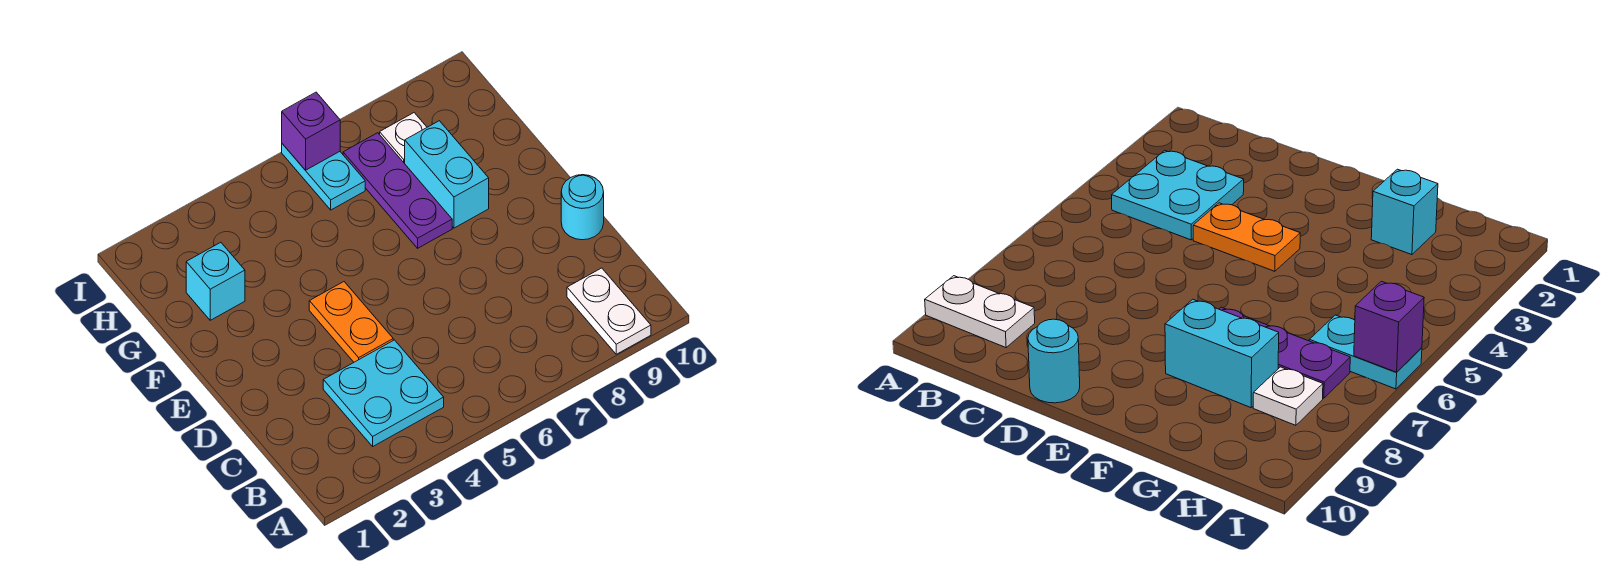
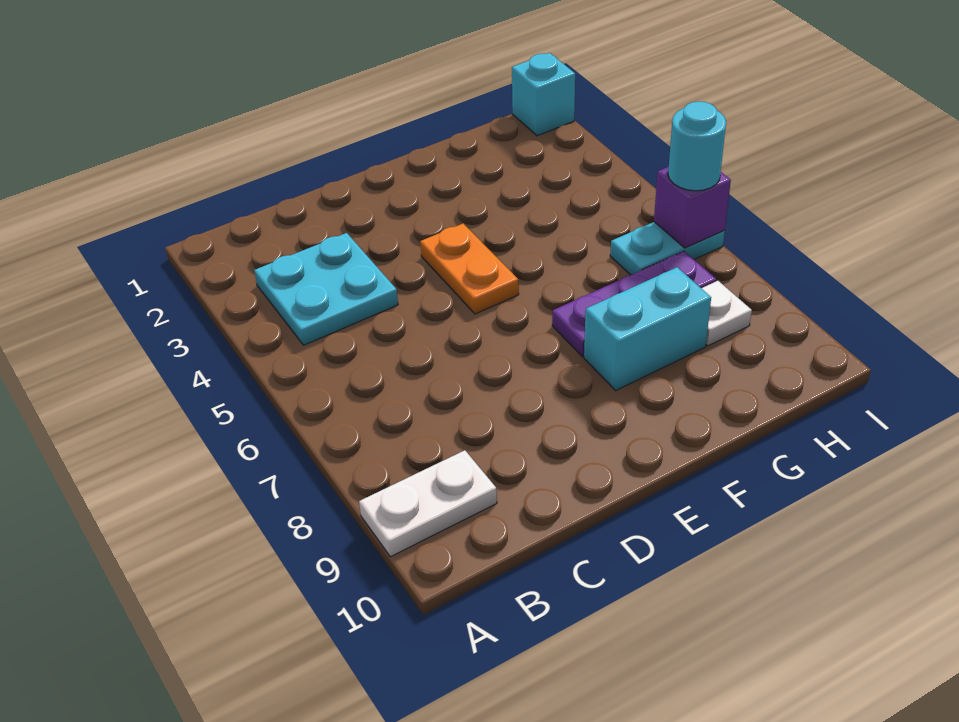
orange plate D4:E4 level 1 -> orange plate E4:E5 level 1
cyan round brick D10 level 1 -> cyan round brick I6 level 3
cyan brick G2 level 1 -> cyan brick I1 level 1

